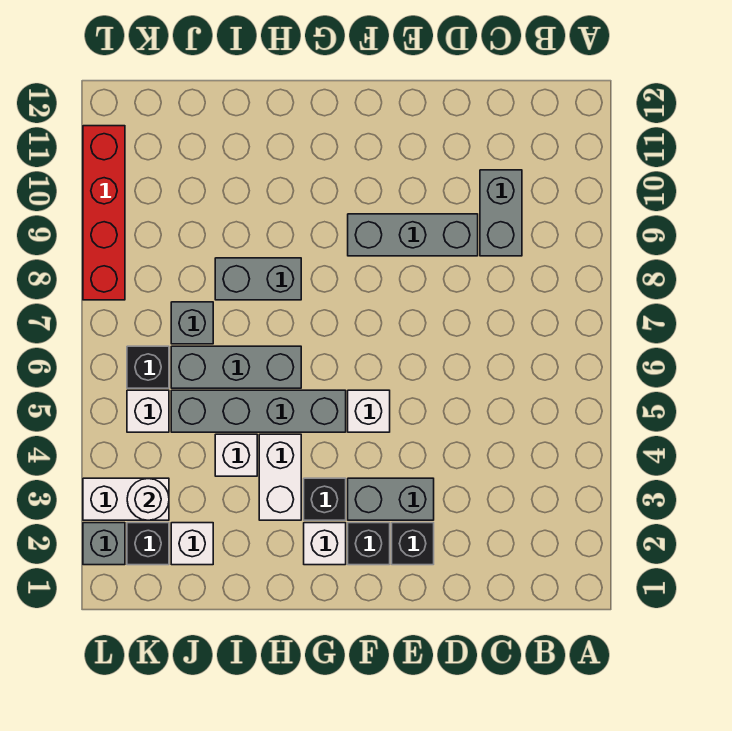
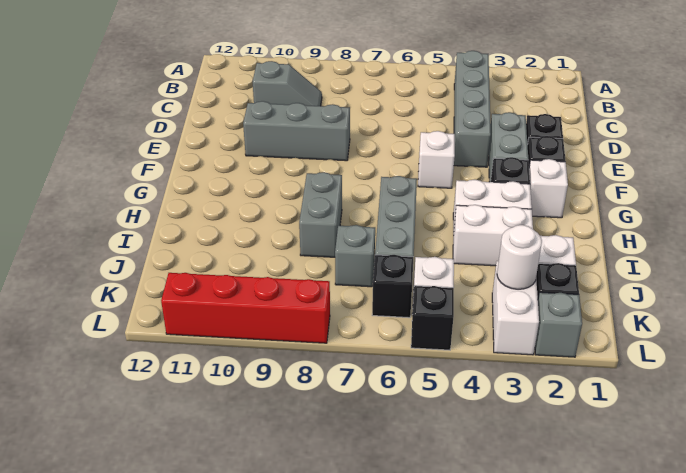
grey brick C9:C10 level 1 -> grey slope C9:C10 level 1 top 10
grey brick D9:F9 level 1 -> grey brick E8:E10 level 1
grey brick G5:J5 level 1 -> grey brick B4:E4 level 1
white brick I4 level 1 -> white brick I3:I4 level 1
none -> black brick L5 level 1

